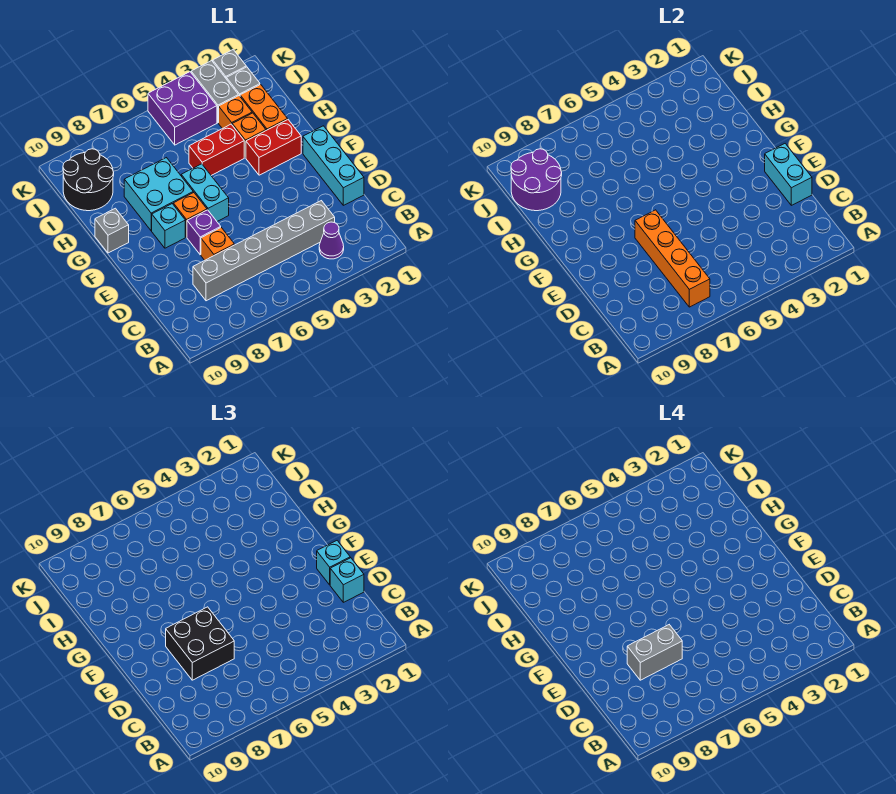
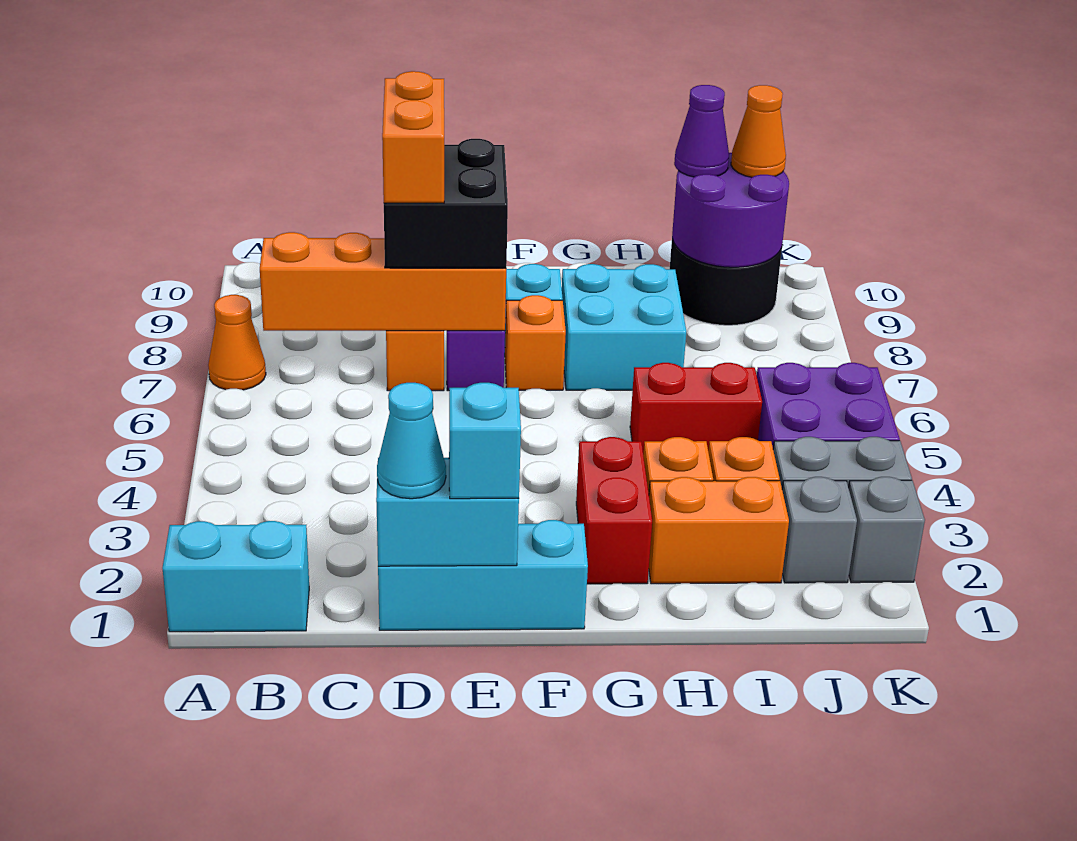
none -> orange cone A7 level 1
purple cone B3 level 1 -> purple cone I10 level 3
grey brick C3:C8 level 1 -> none
cyan brick D1 level 3 -> cyan cone D1 level 3
grey brick D7:D8 level 4 -> orange brick D7:D8 level 4
cyan brick F6:G6 level 1 -> cyan brick A1:B1 level 1
grey brick G10 level 1 -> none
red brick H4:H5 level 1 -> red brick H5:I5 level 1
none -> orange cone J10 level 3

